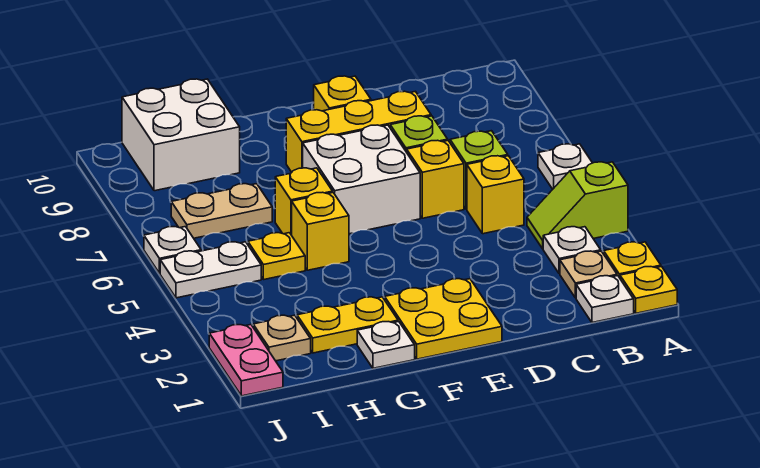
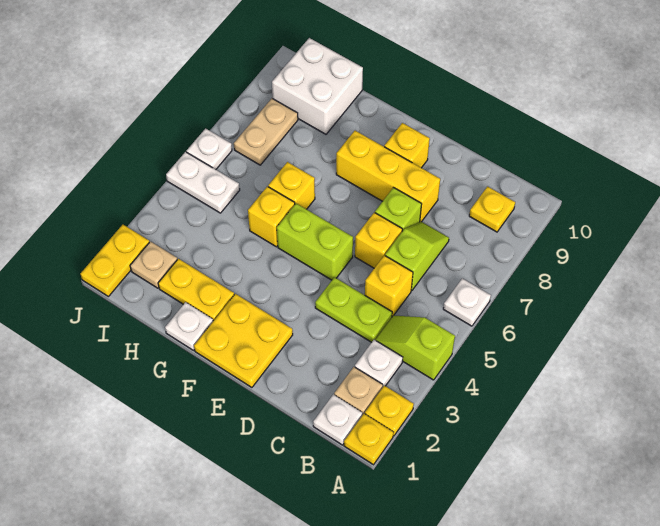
none -> lime plate C4:D4 level 1
none -> lime brick E5:F5 level 1
white brick E6:F7 level 1 -> none
yellow plate H5 level 1 -> yellow plate B9 level 1
tan plate H7:I7 level 1 -> tan plate I7:I8 level 1
pink plate J1:J2 level 1 -> yellow plate J1:J2 level 1

